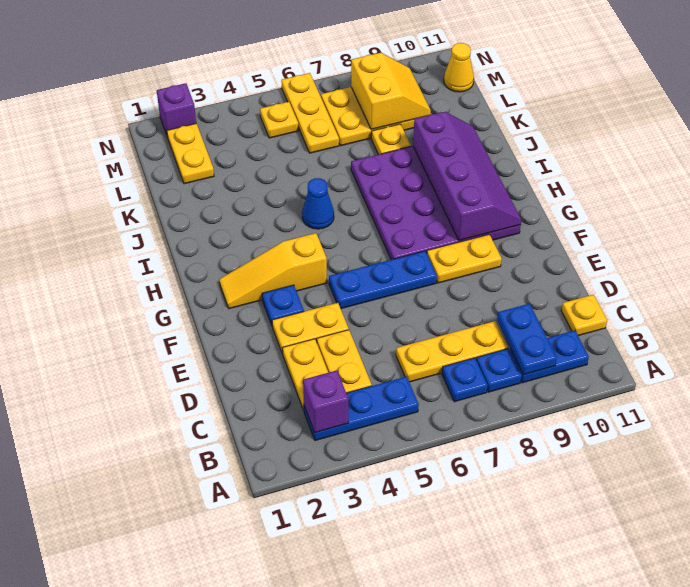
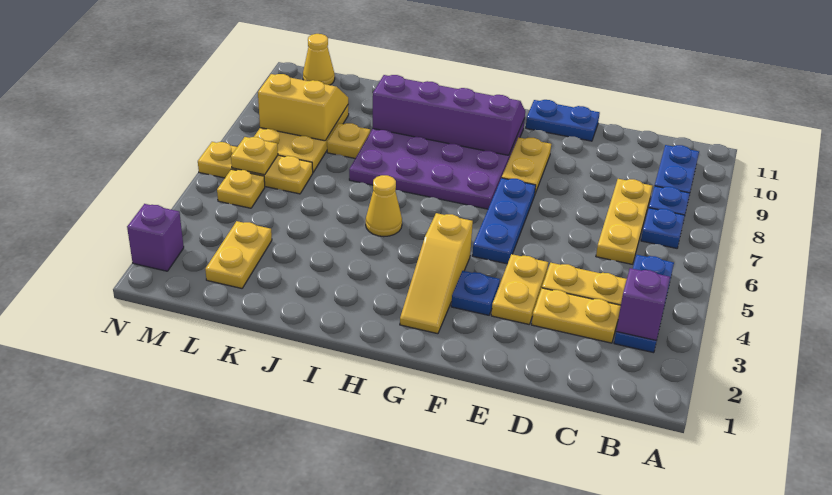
blue plate B9:C9 level 2 -> blue plate E11:F11 level 1
yellow plate C11 level 1 -> yellow plate M6 level 2
blue cone I5 level 1 -> yellow cone I5 level 1
yellow plate L2:M2 level 1 -> yellow plate L2:L3 level 1

